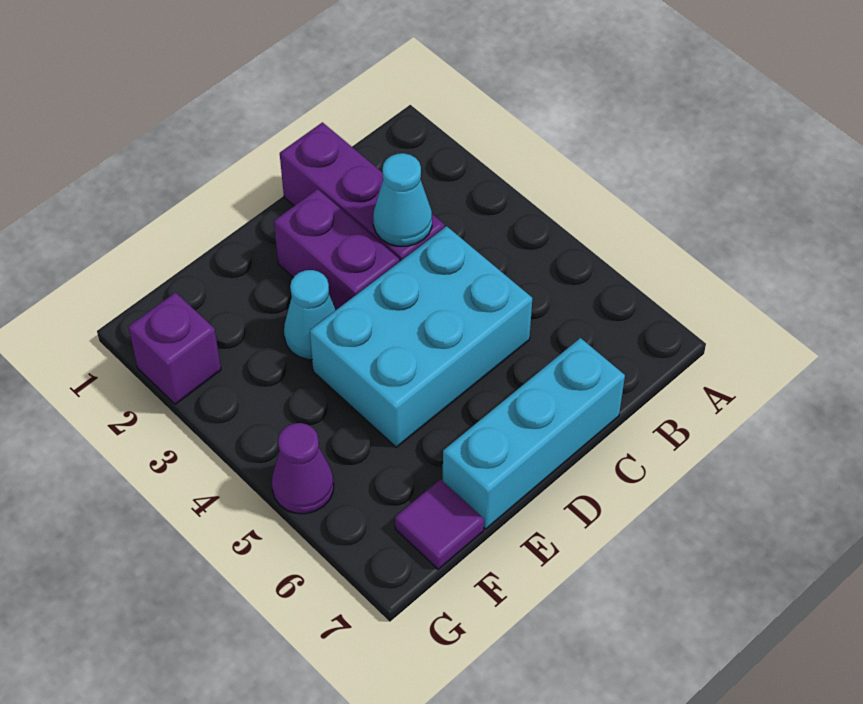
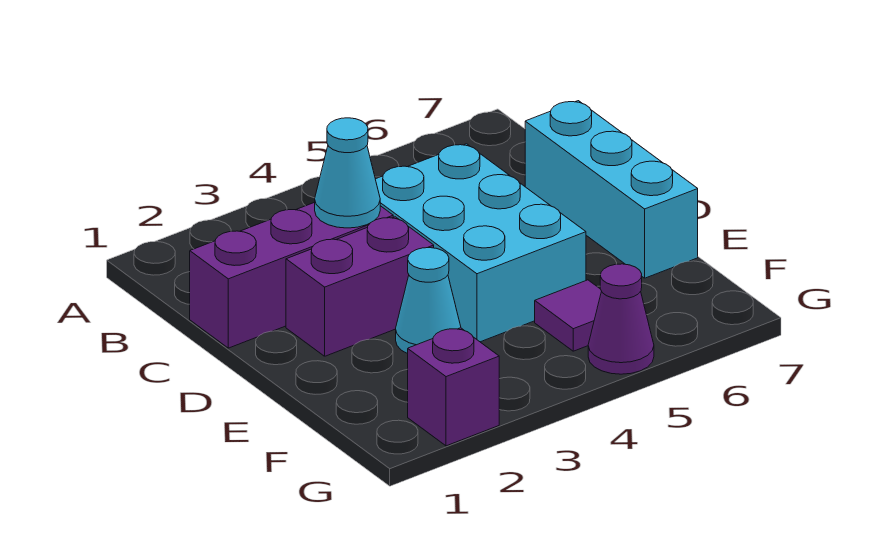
purple tile F7 level 1 -> purple tile F5 level 1

